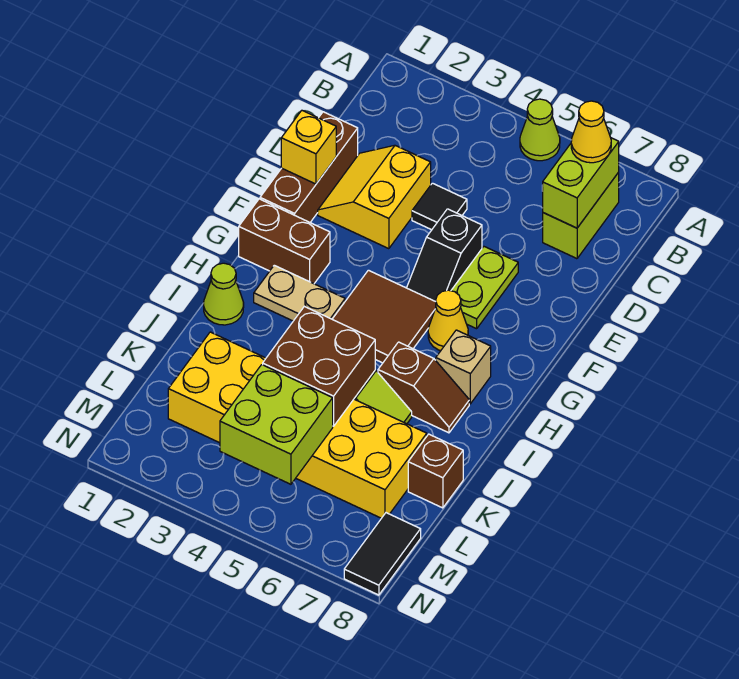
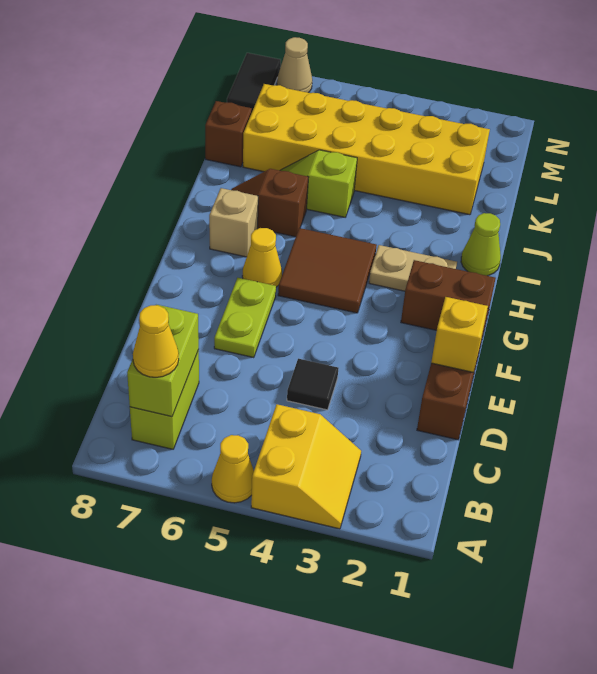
lime cone A5 level 1 -> yellow cone A5 level 1
yellow slope D2:E3 level 1 top 3 -> yellow slope A3:B4 level 1 top 4
black slope E5:F5 level 1 top E -> none
brown brick J4:K5 level 2 -> none
lime brick L4:M5 level 2 -> none
none -> tan cone N7 level 1

